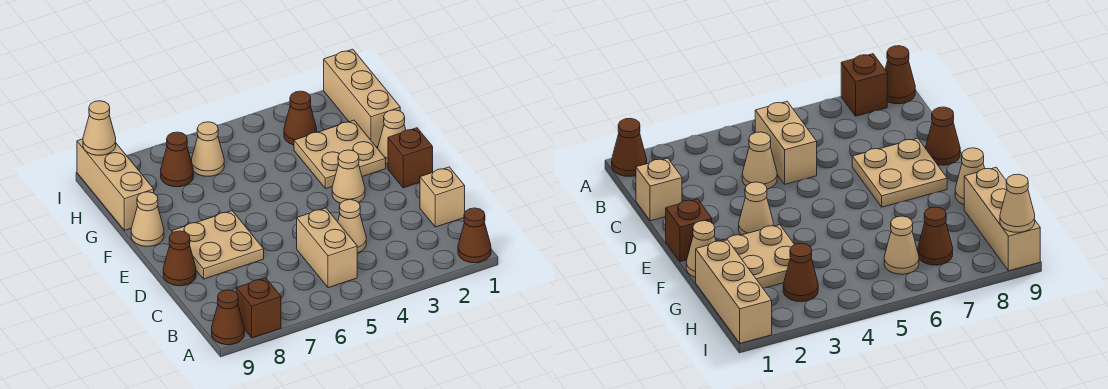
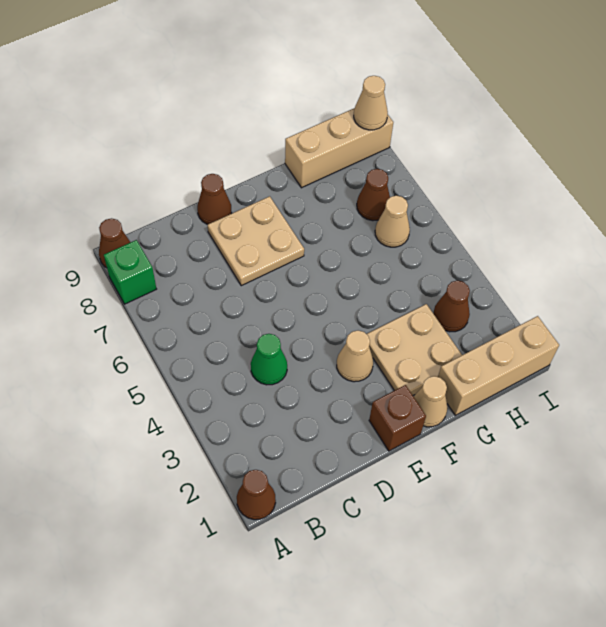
brown brick A8 level 1 -> green brick A8 level 1
tan brick B5:C5 level 1 -> none
tan brick C1 level 1 -> none
tan cone C4 level 1 -> green cone C4 level 1
tan cone F9 level 1 -> none

